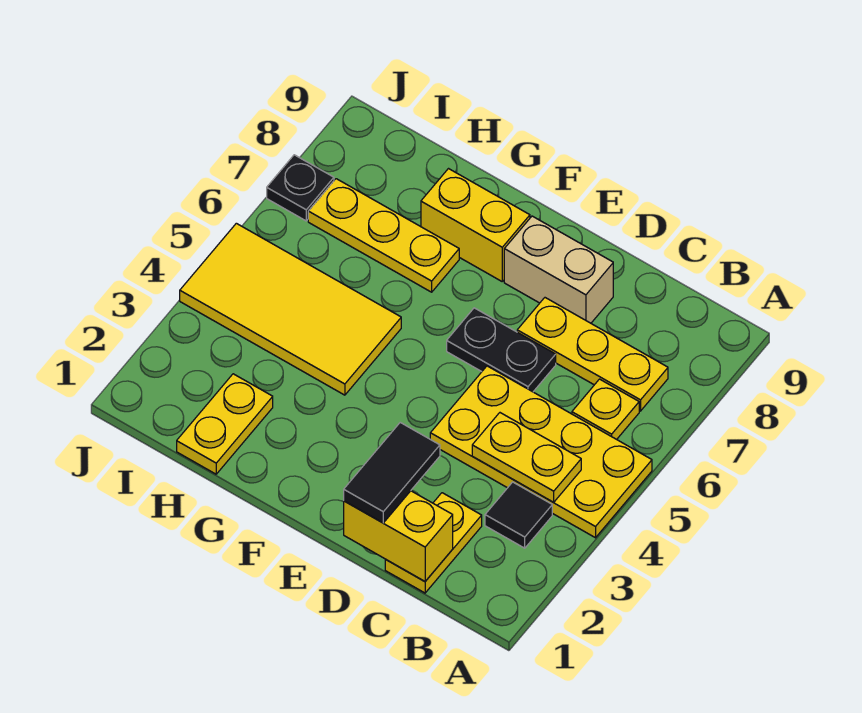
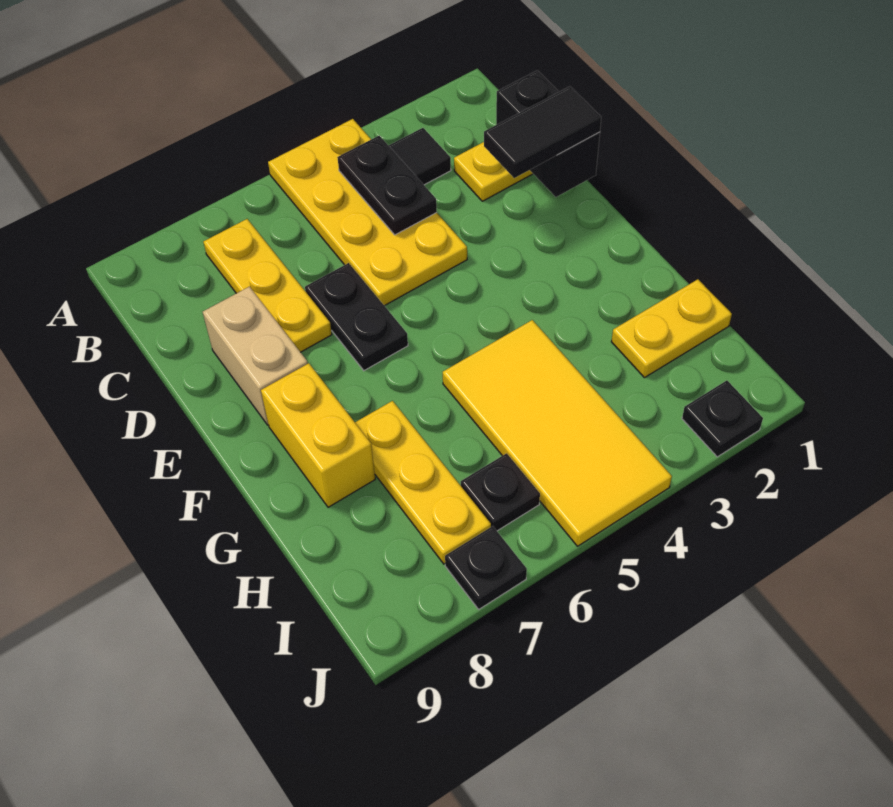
yellow plate B4:C4 level 2 -> black plate B4:C4 level 2
yellow plate B6 level 1 -> none
yellow brick C1:D1 level 2 -> black brick C1:D1 level 2
none -> black plate I6 level 1
none -> black plate J2 level 1

